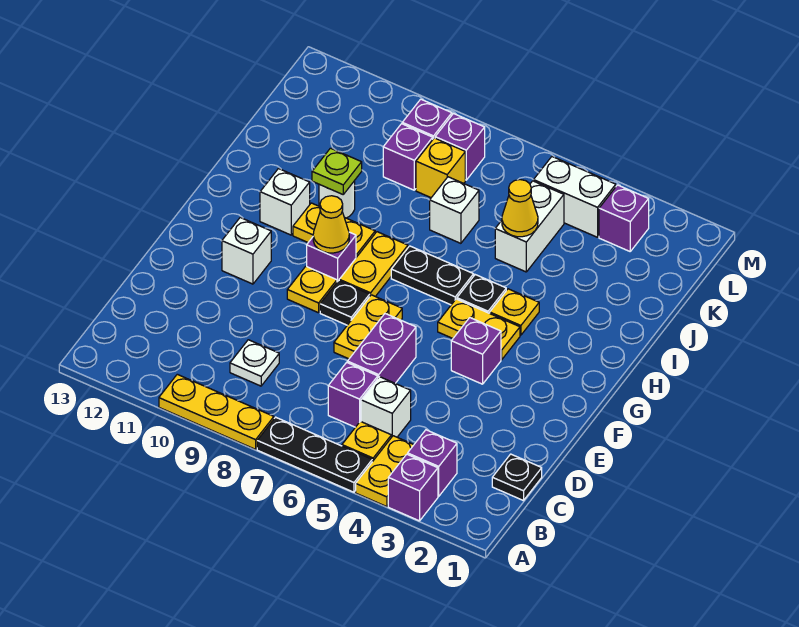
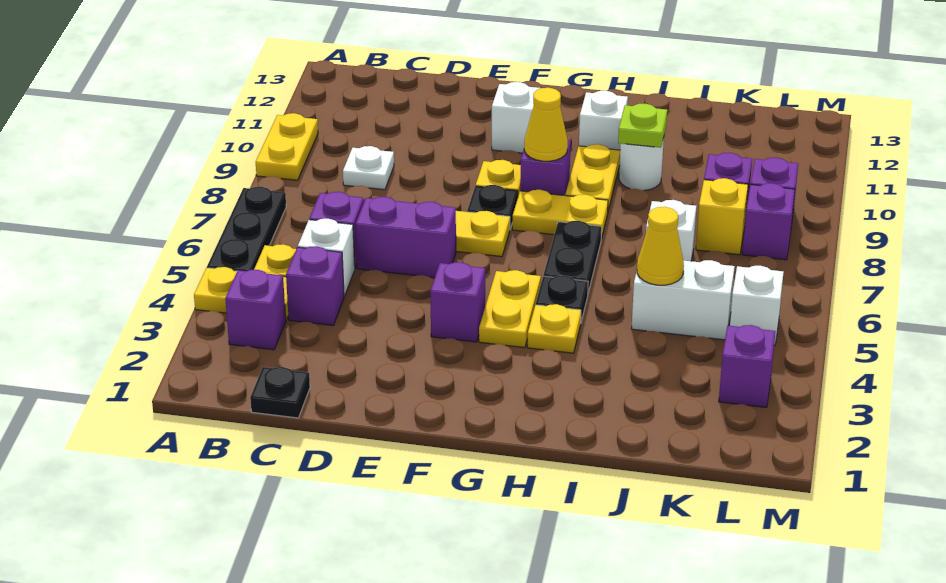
purple brick A3 level 1 -> purple brick C4 level 1
yellow plate A8:A10 level 1 -> yellow plate A9:A10 level 1
white brick L4:L5 level 1 -> white brick L5 level 1

